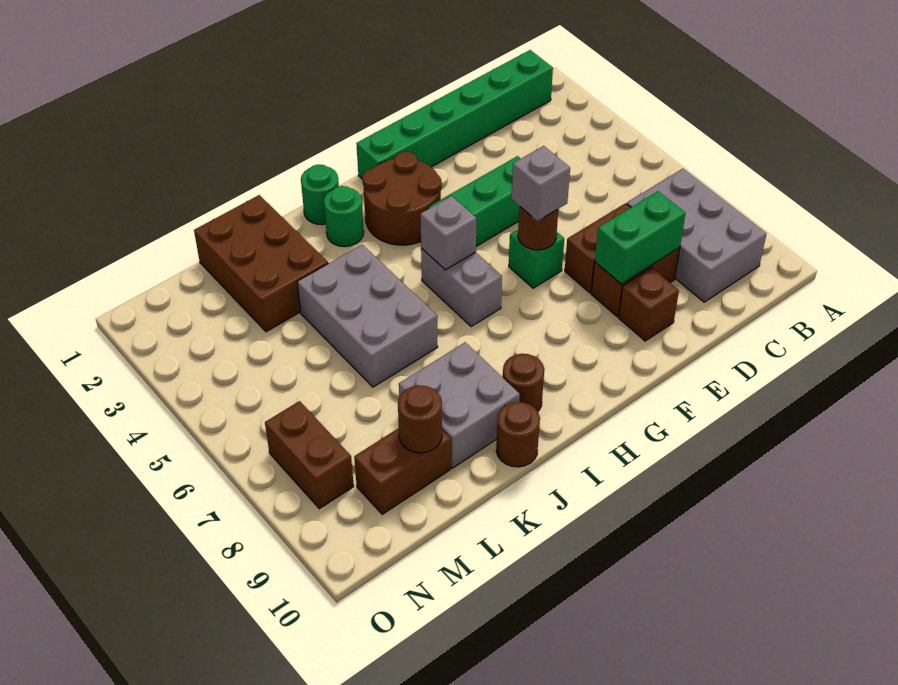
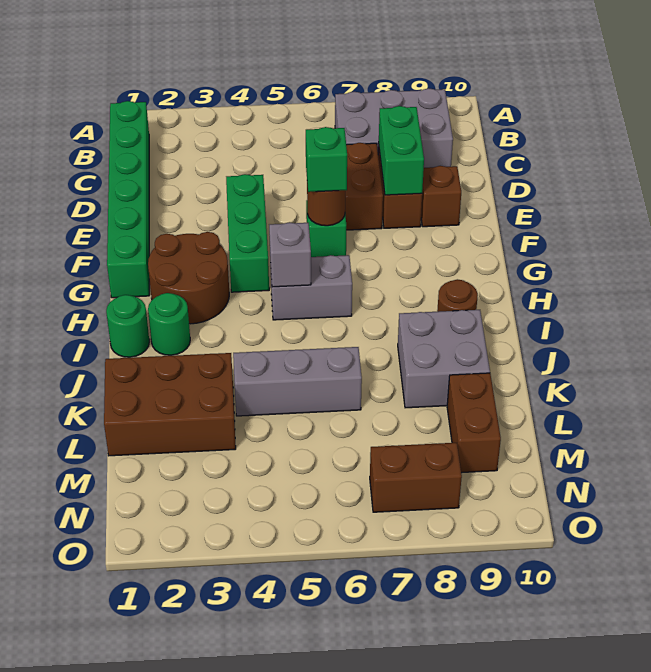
grey brick F6 level 3 -> green brick F6 level 3
grey brick J4:K6 level 1 -> grey brick K4:K6 level 1
brown round brick J10 level 1 -> none
brown round brick L9 level 2 -> none

